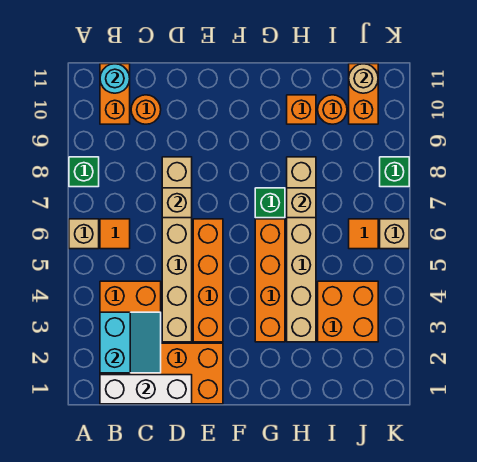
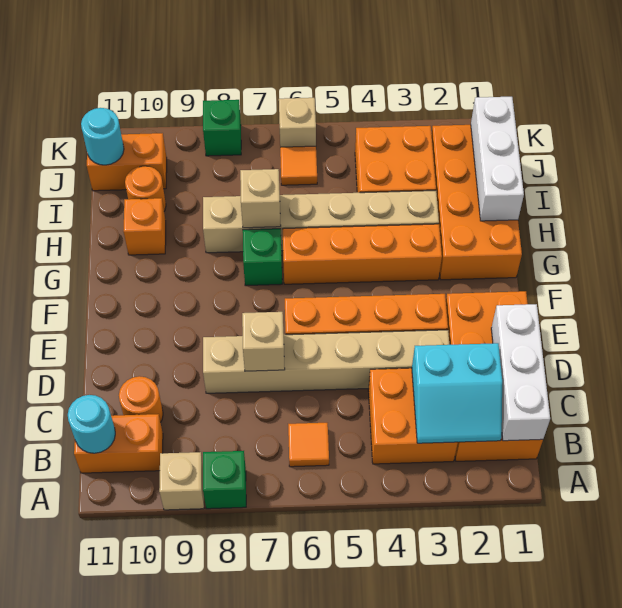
tan brick A6 level 1 -> tan brick A9 level 1
cyan slope B2:C3 level 2 top B -> cyan slope B2:C3 level 2 top C
none -> orange brick G1:J2 level 1
none -> white brick H1:J1 level 2
tan round brick J11 level 2 -> cyan round brick J11 level 2

